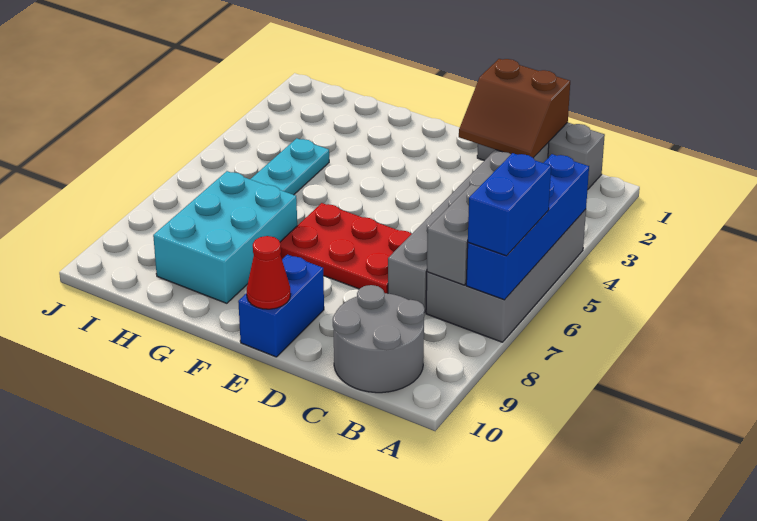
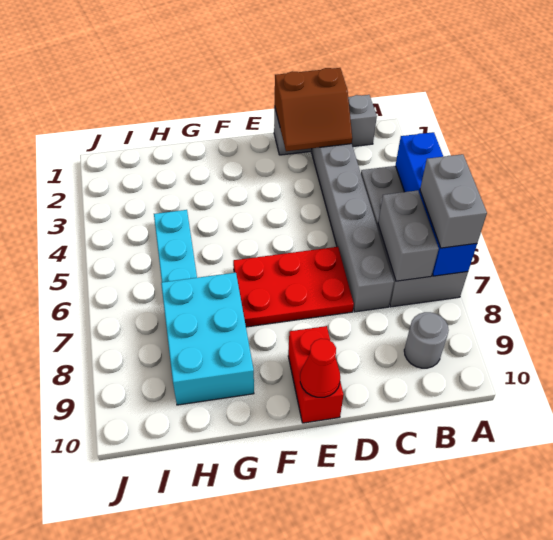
blue brick A6:A7 level 3 -> grey brick A6:A7 level 3
grey round brick B9:C10 level 1 -> grey round brick B9 level 1
blue brick E9:E10 level 1 -> red brick E9:E10 level 1

